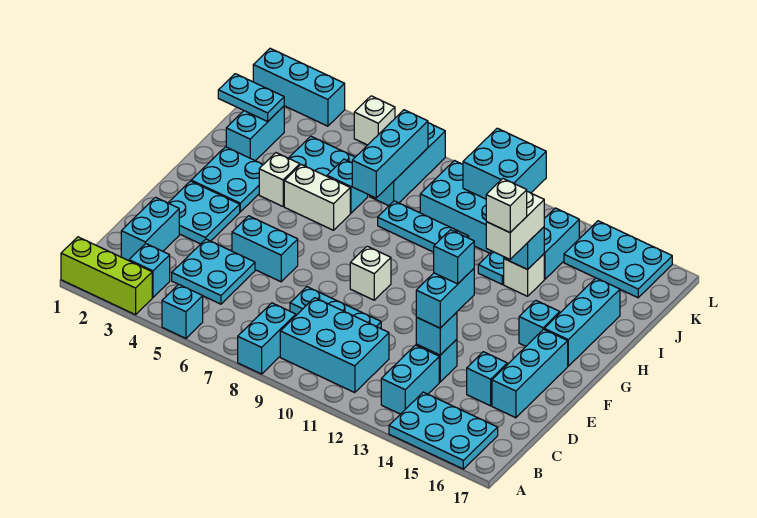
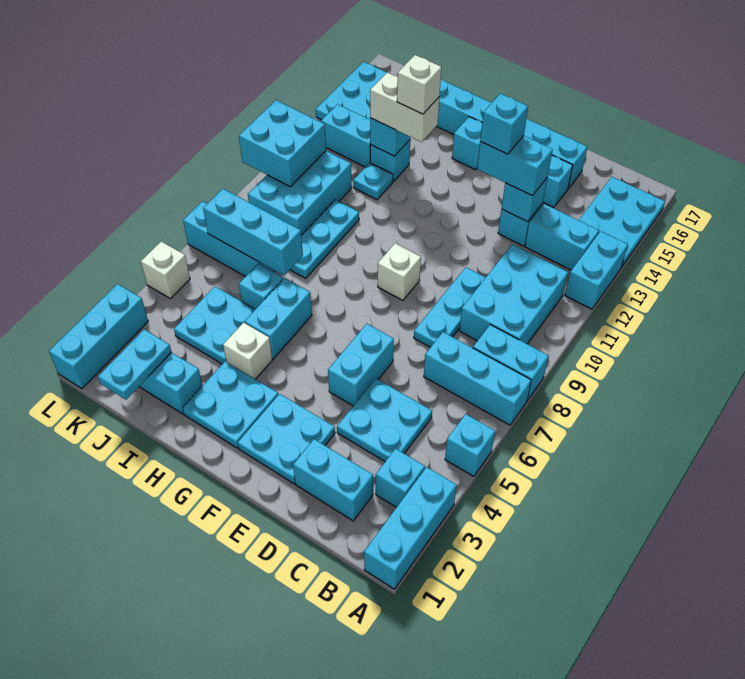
lime brick A1:A3 level 1 -> cyan brick A1:A3 level 1
none -> cyan brick A7:C7 level 1
none -> cyan brick A12:A13 level 1
white brick H5:H6 level 1 -> cyan brick H5:H6 level 1
white brick I13 level 1 -> cyan brick I13 level 1

